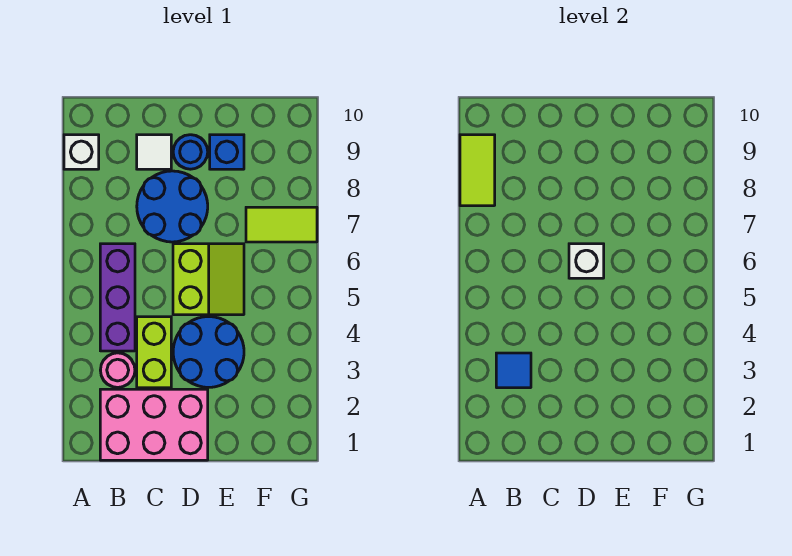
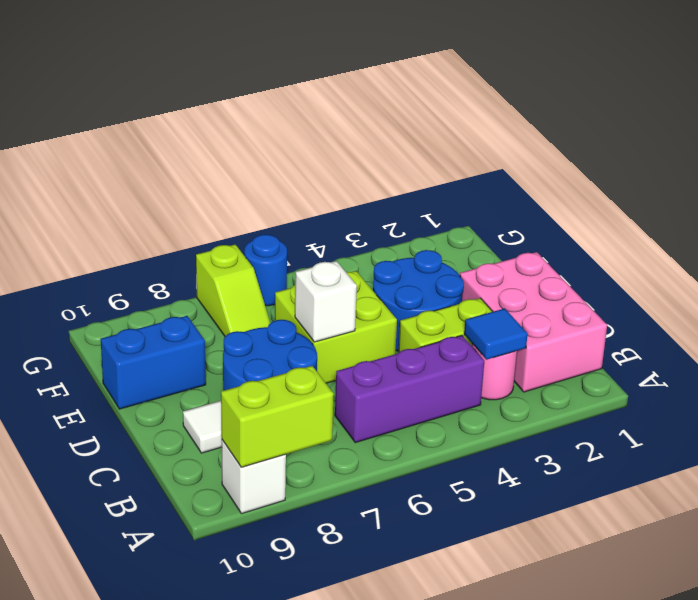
lime tile A8:A9 level 2 -> lime brick A8:A9 level 2
lime slope D5:E6 level 1 top D -> lime brick D5:E6 level 1
blue round brick D9 level 1 -> blue round brick G6 level 1
blue brick E9 level 1 -> blue brick E9:E10 level 1
lime tile F7:G7 level 1 -> lime slope F7:G7 level 1 top G

